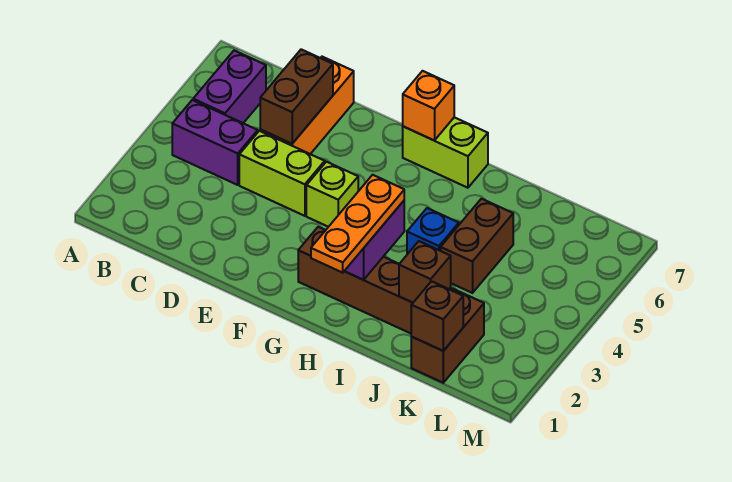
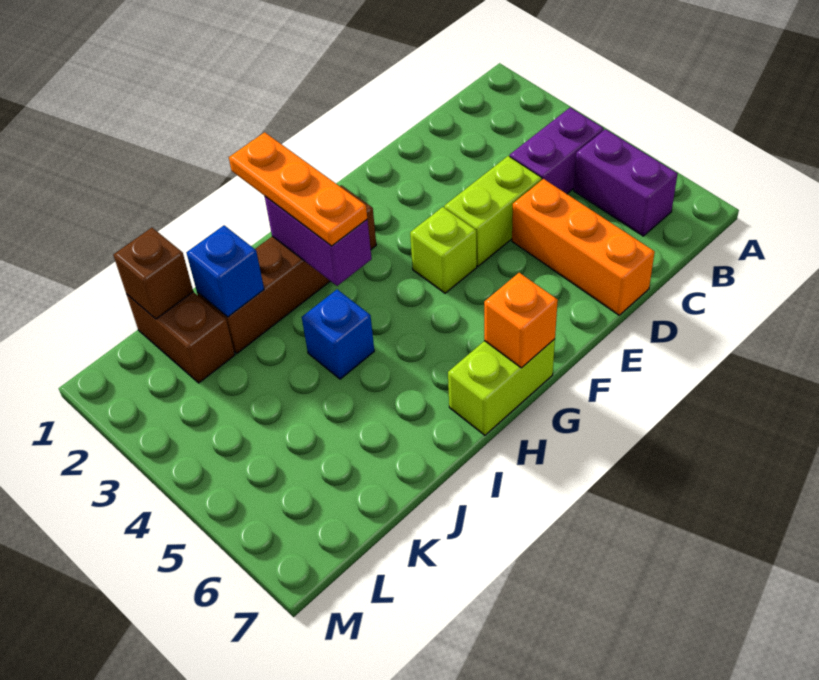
brown brick D5:D6 level 2 -> none
brown brick J2 level 2 -> blue brick J2 level 2
brown brick J4:J5 level 1 -> none

